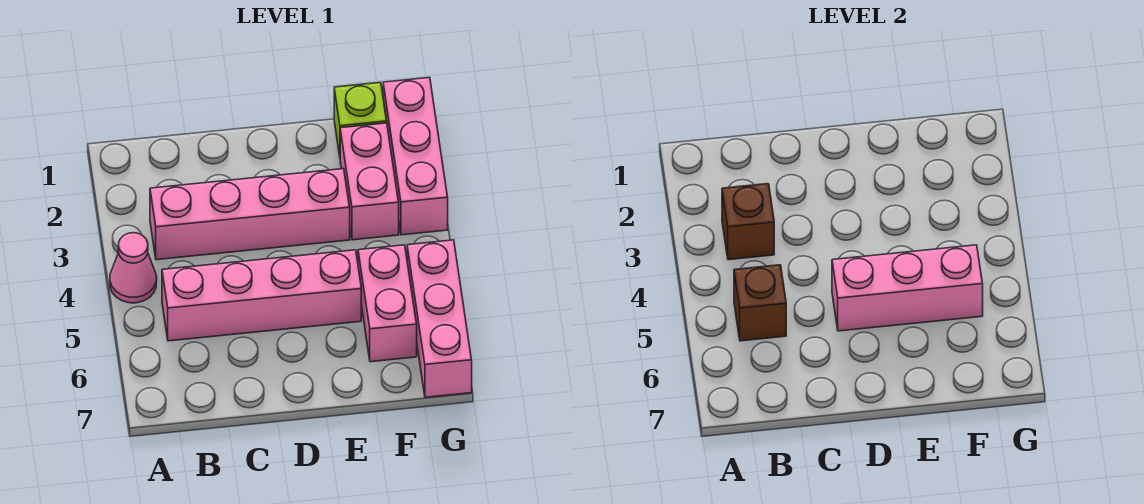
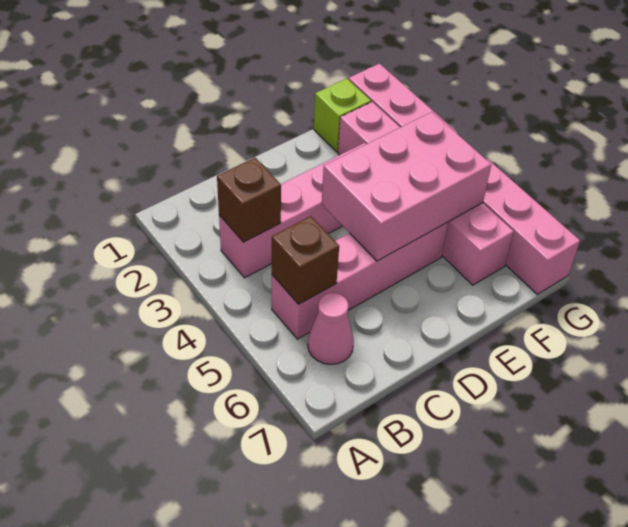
pink cone A4 level 1 -> pink cone B6 level 1
pink brick D5:F5 level 2 -> pink brick D4:F5 level 2

